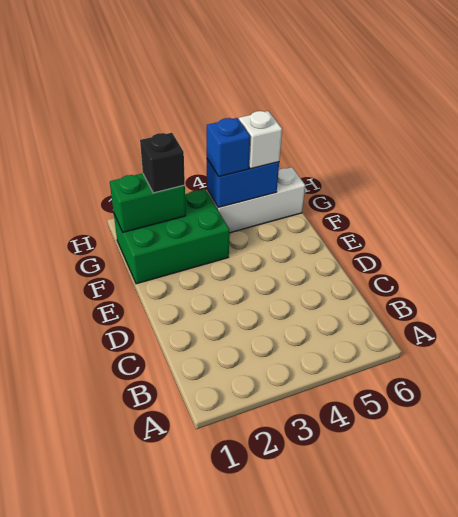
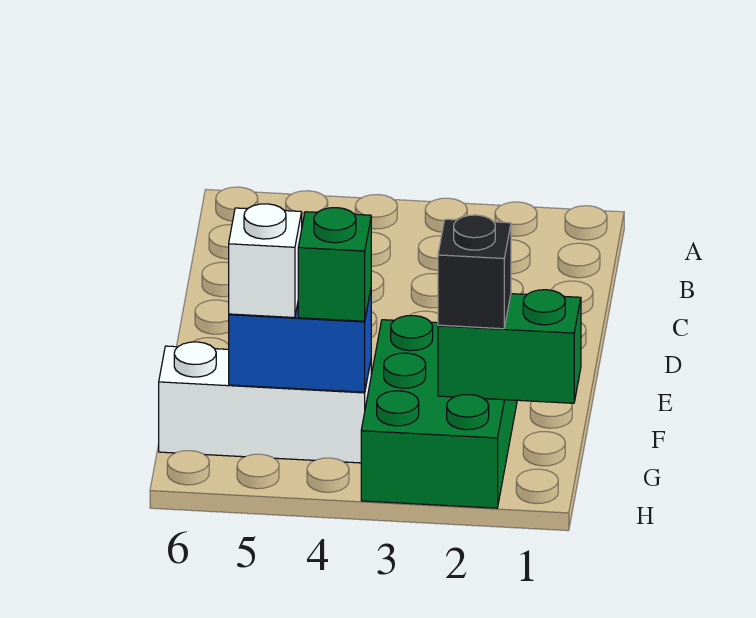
green brick F1:G3 level 1 -> green brick F2:H3 level 1
blue brick G4 level 3 -> green brick G4 level 3

